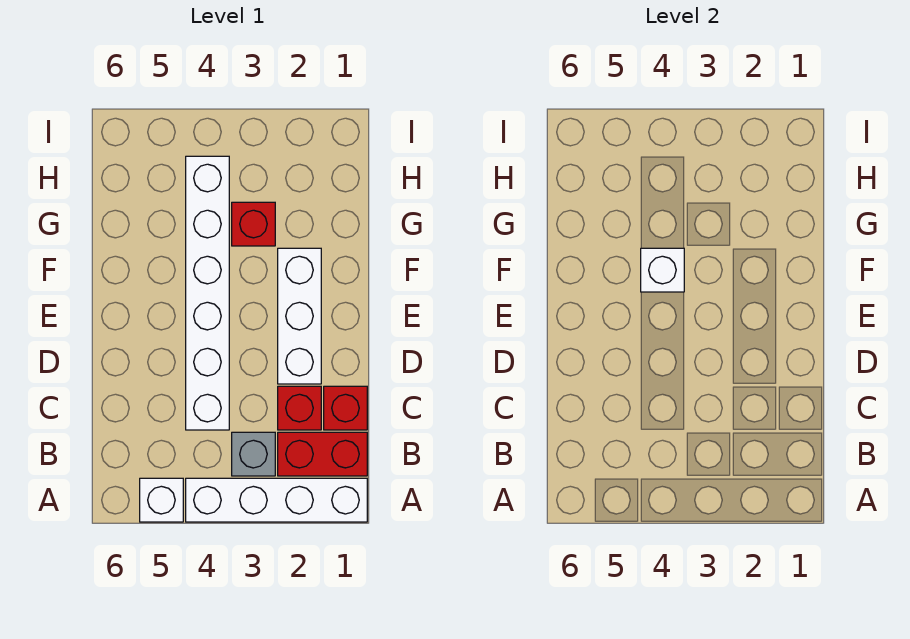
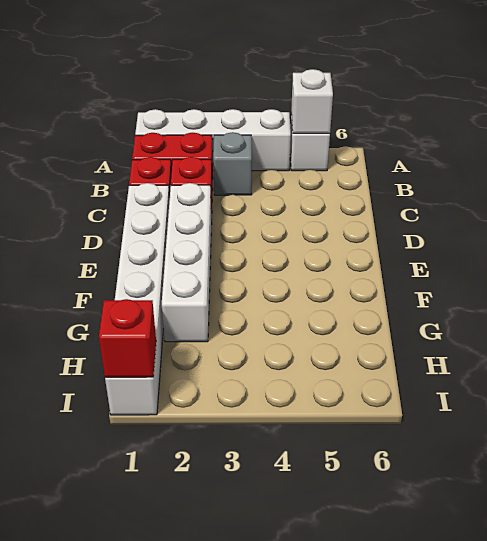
white brick C4:H4 level 1 -> white brick D1:I1 level 1
white brick D2:F2 level 1 -> white brick D2:G2 level 1
white brick F4 level 2 -> white brick A5 level 2
red brick G3 level 1 -> red brick I1 level 2

